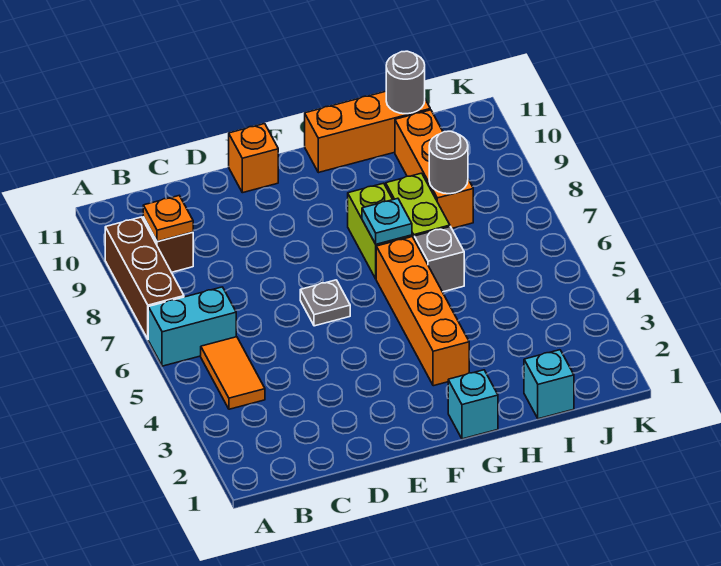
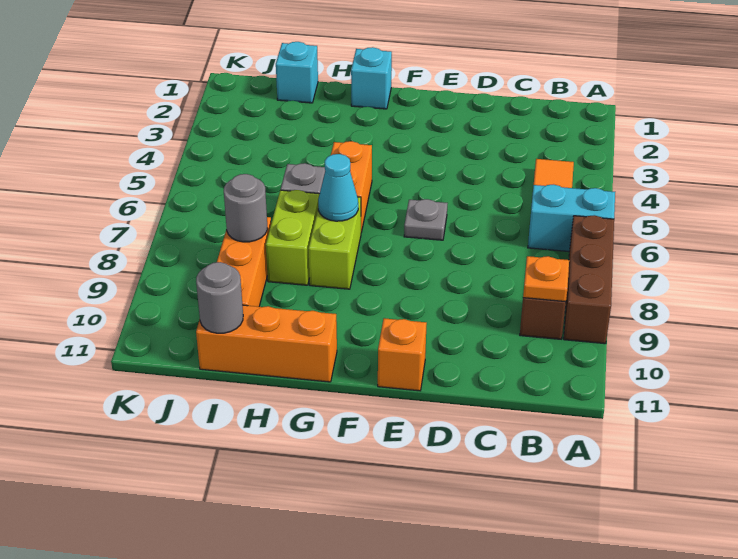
orange brick G3:G6 level 1 -> orange brick G5:G6 level 1
cyan plate G7 level 2 -> cyan cone G7 level 2

